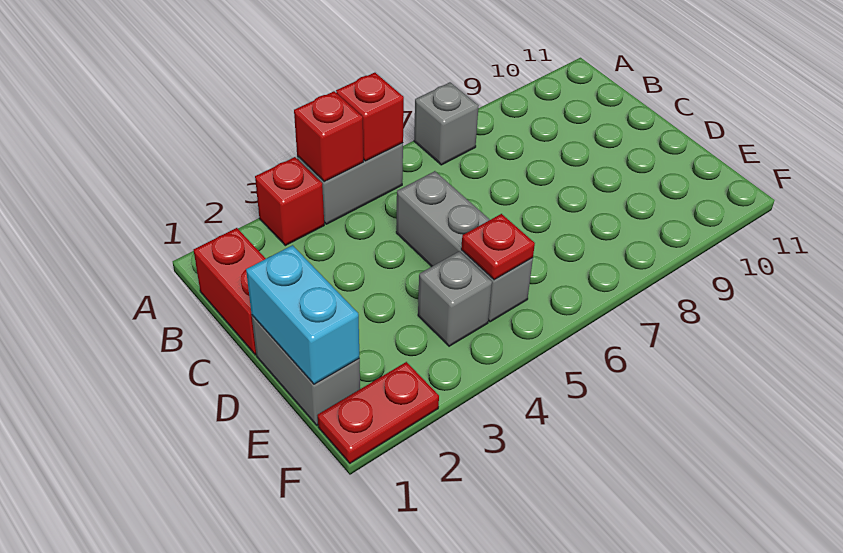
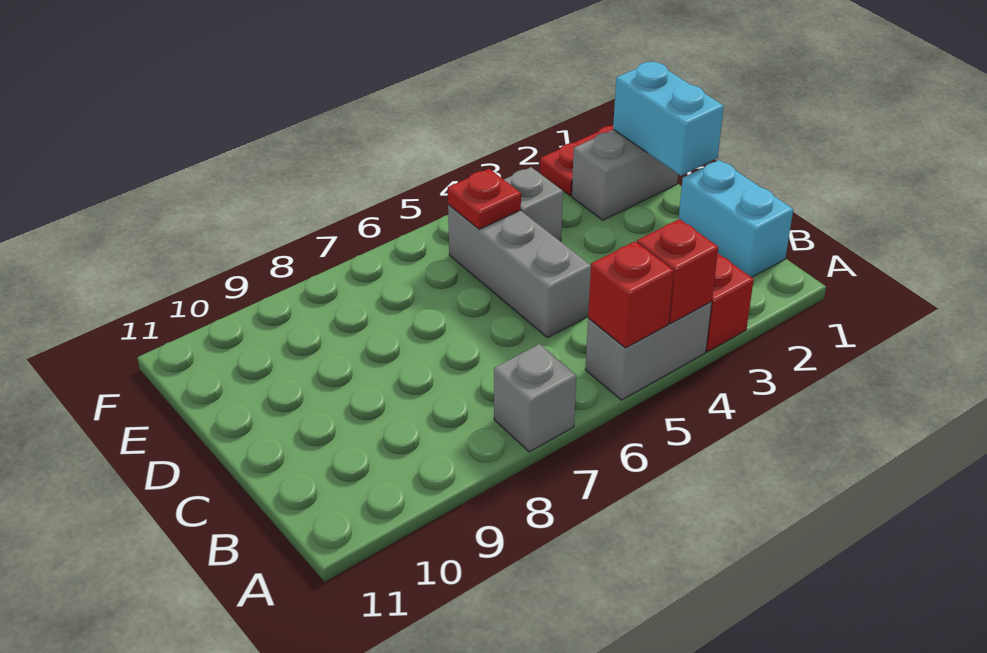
red brick B1:C1 level 1 -> cyan brick B1:C1 level 1
grey brick D1:E1 level 1 -> grey brick E1:E2 level 1

